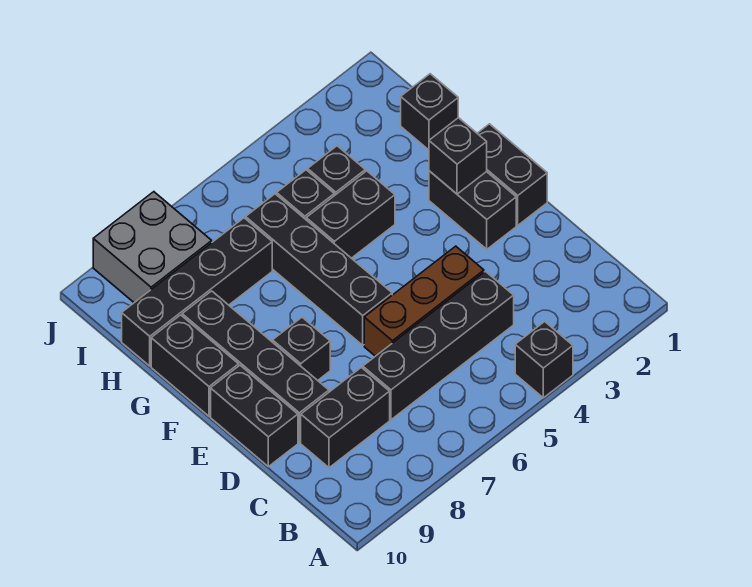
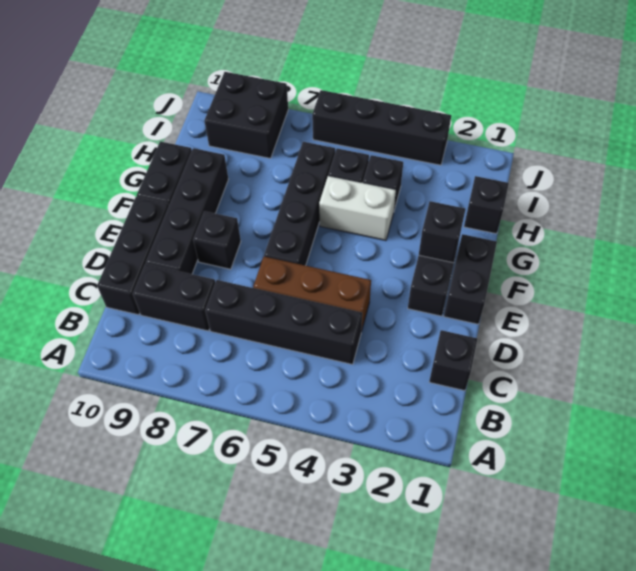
black brick A4 level 1 -> black brick C1 level 1
black brick D10:E10 level 1 -> black brick C10:E10 level 1
black brick G4:G5 level 1 -> white brick G4:G5 level 1
black brick H7:H10 level 1 -> black brick J3:J6 level 1
grey brick I8:J9 level 1 -> black brick I8:J9 level 1

